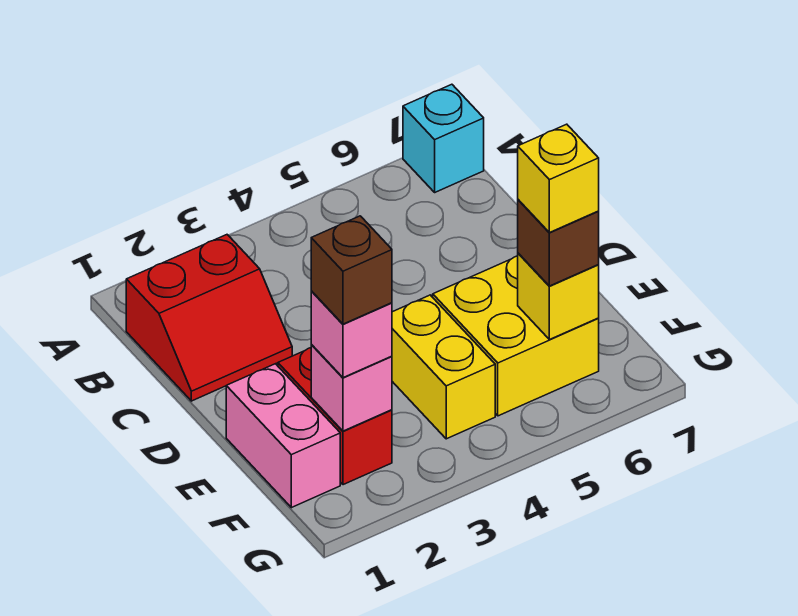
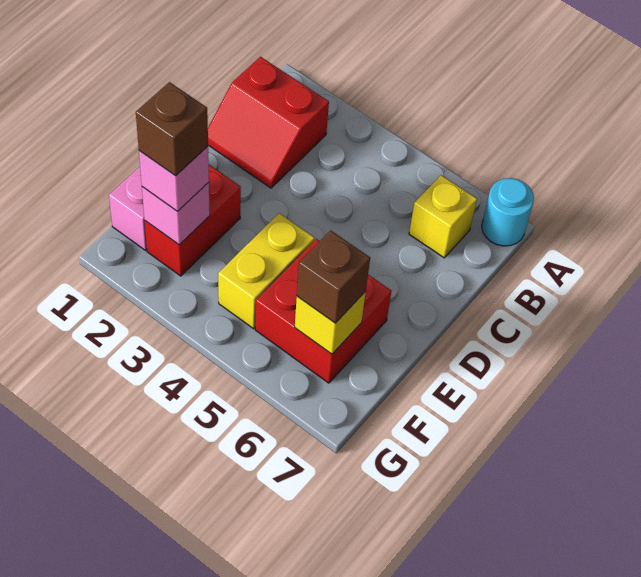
cyan brick A7 level 1 -> cyan round brick A7 level 1
yellow brick E5:F6 level 1 -> red brick E5:F6 level 1
yellow brick F6 level 4 -> yellow brick B6 level 1

